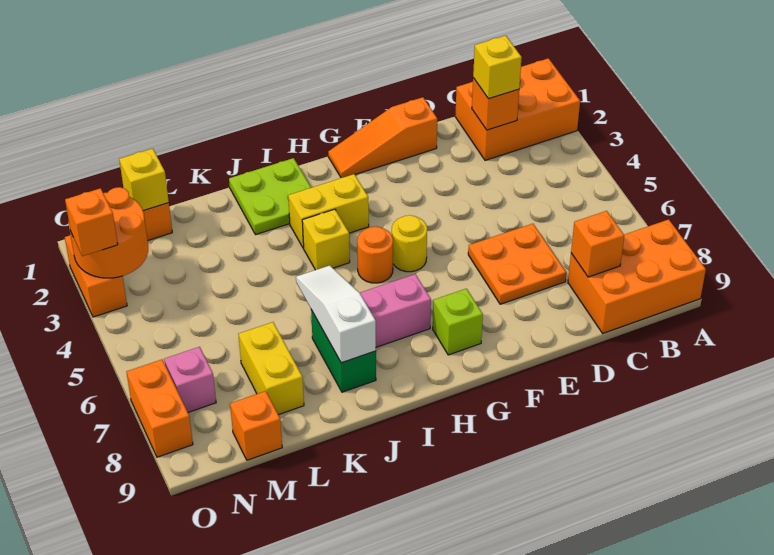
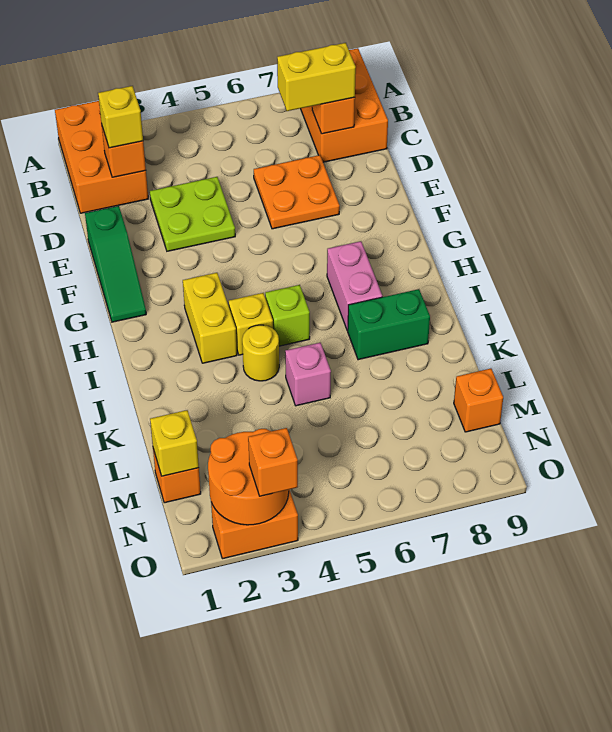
orange slope E1:G1 level 1 top E -> green slope E1:G1 level 1 top E
yellow round brick G5 level 1 -> yellow round brick J4 level 1
lime brick G8 level 1 -> lime brick I5 level 1
orange round brick H5 level 1 -> none
lime plate I1:J2 level 1 -> lime plate D3:E4 level 1
white slope J6:J8 level 2 top 8 -> none
yellow brick L7:L8 level 1 -> yellow brick C7:C8 level 3
pink brick N7 level 1 -> pink brick K5 level 1
orange brick O7:O8 level 1 -> none

